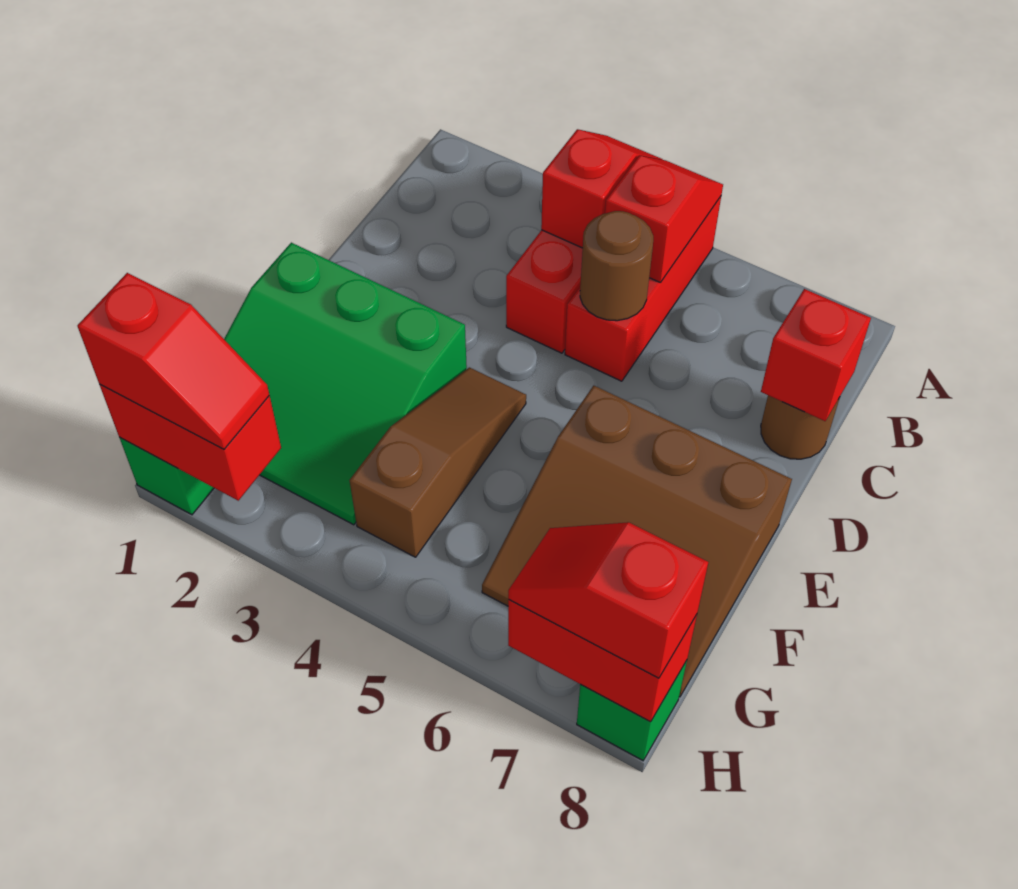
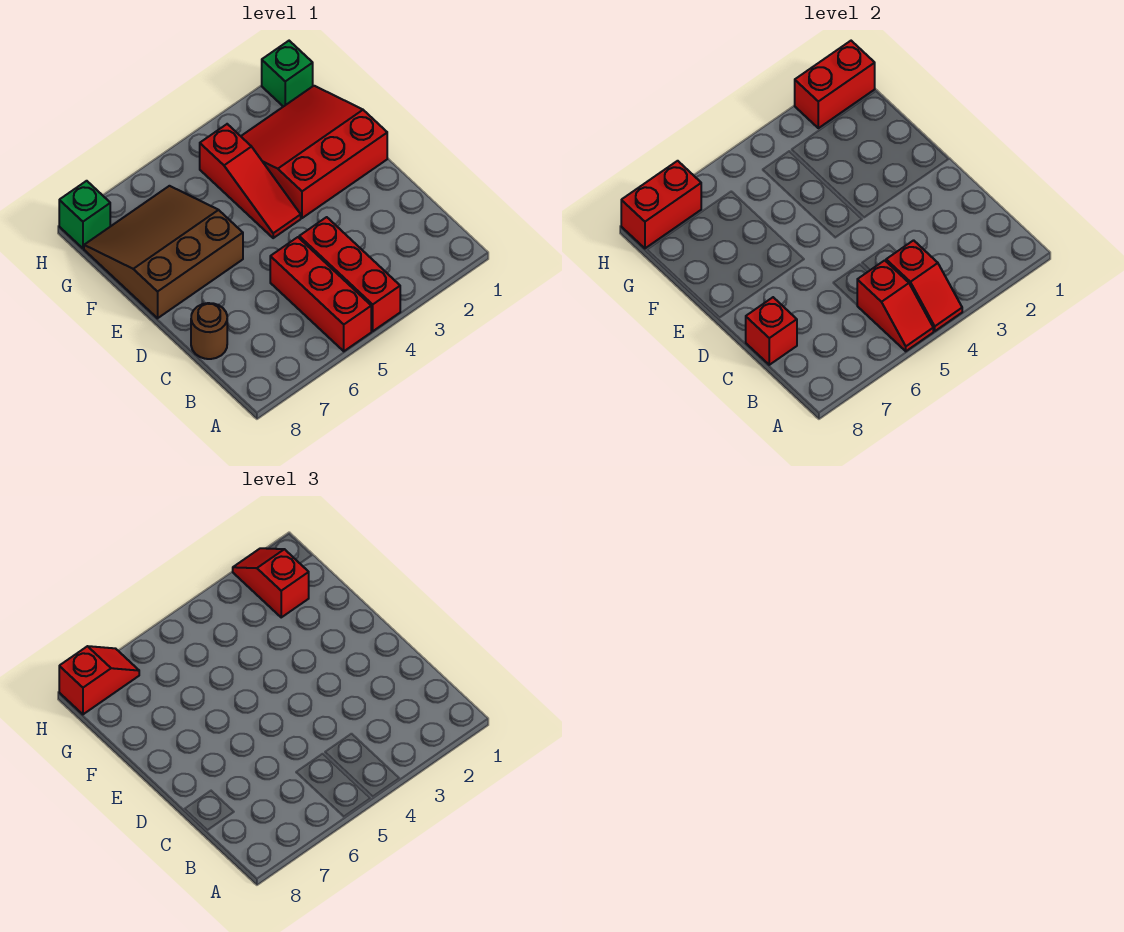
brown round brick C5 level 2 -> none
green slope E1:G3 level 1 top E -> red slope E1:G3 level 1 top E
brown slope E4:G4 level 1 top G -> red slope E4:G4 level 1 top G
red slope H1:H2 level 3 top 1 -> red slope G2:H2 level 3 top G

